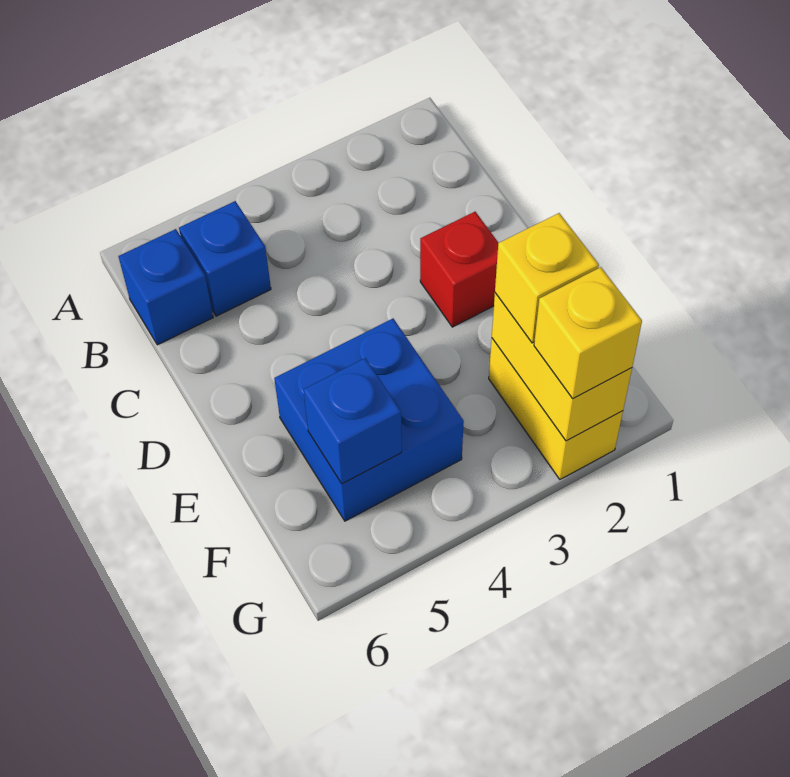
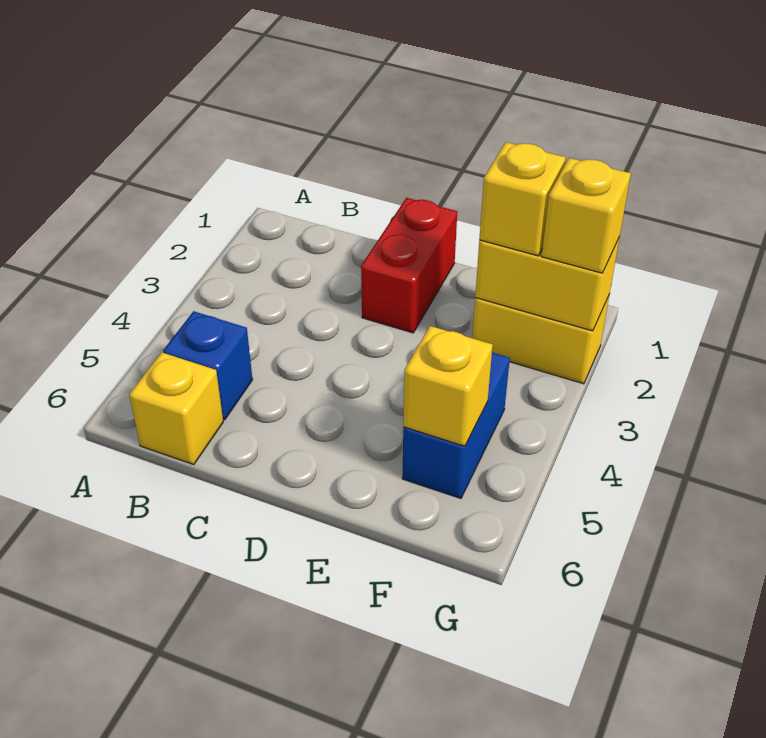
blue brick B6 level 1 -> yellow brick B6 level 1
red brick D2 level 1 -> red brick D1:D2 level 1
blue brick E4:F5 level 1 -> blue brick F4:F5 level 1
blue brick F5 level 2 -> yellow brick F5 level 2

